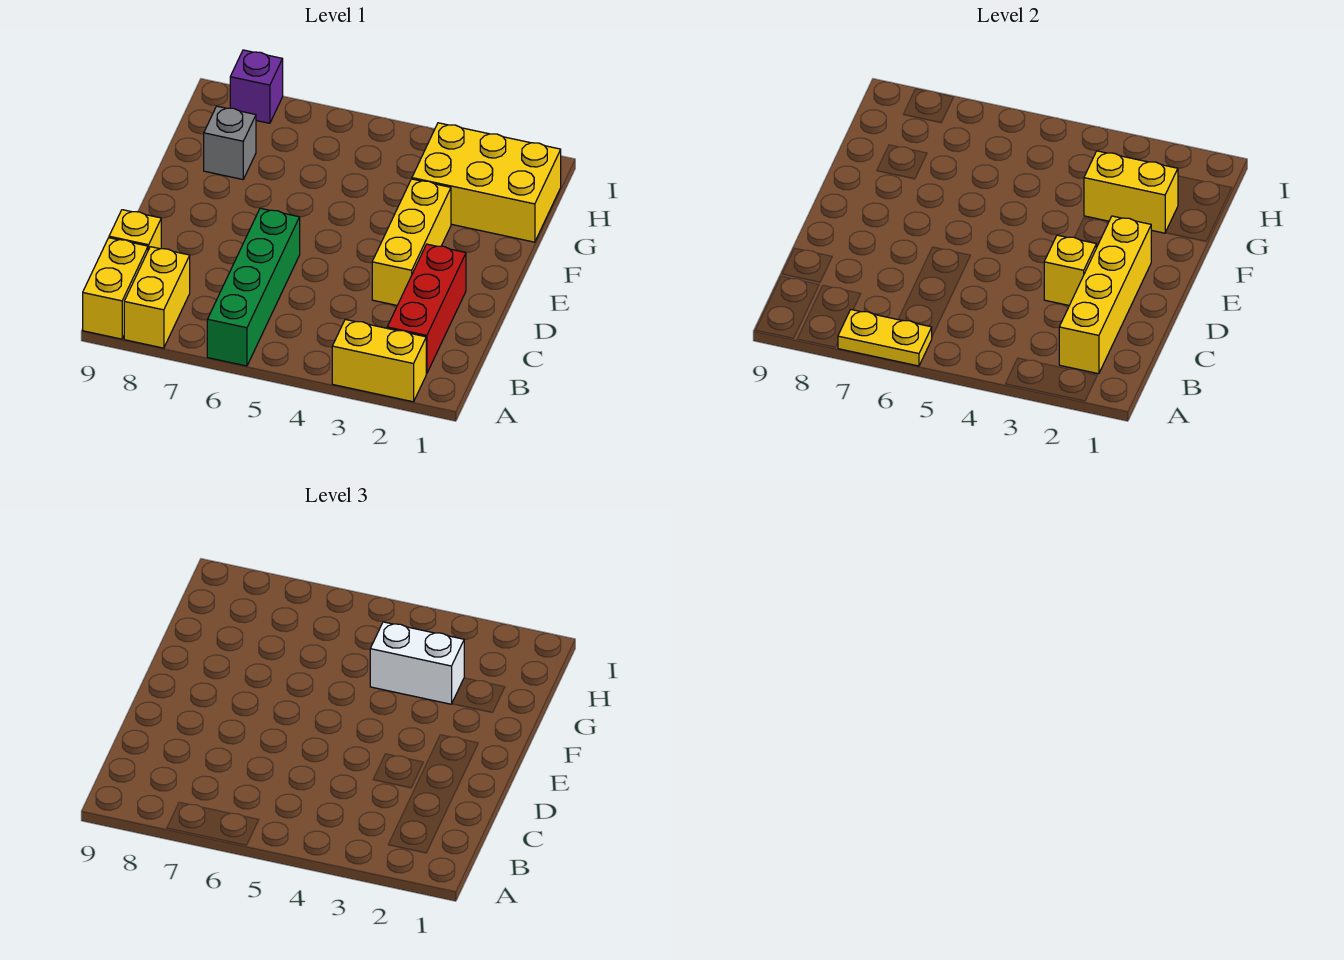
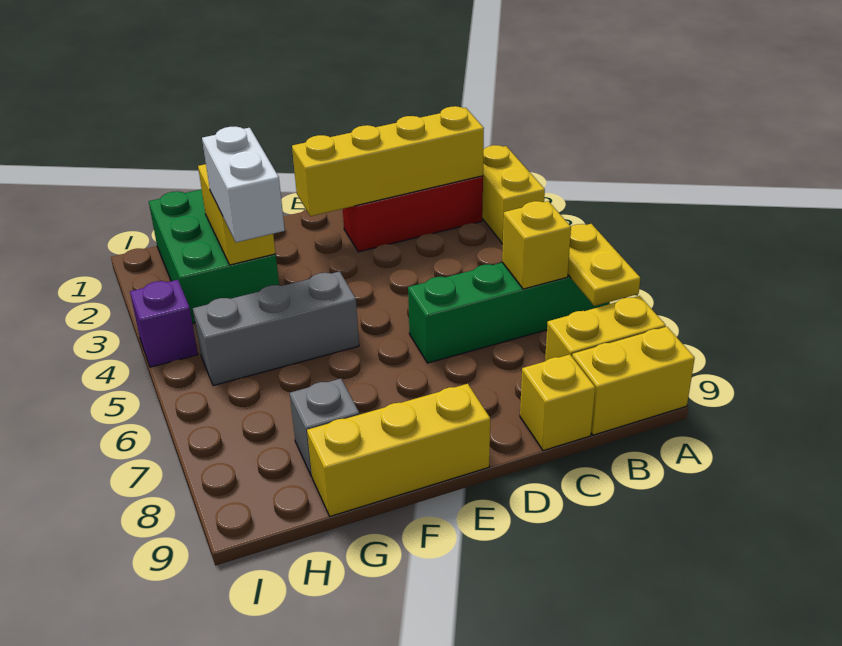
yellow brick D3:F3 level 1 -> yellow brick E9:G9 level 1
yellow brick D3 level 2 -> yellow brick B6 level 2
none -> grey brick F5:H5 level 1
yellow brick G1:H3 level 1 -> green brick G1:H3 level 1
purple brick I8 level 1 -> purple brick I4 level 1

